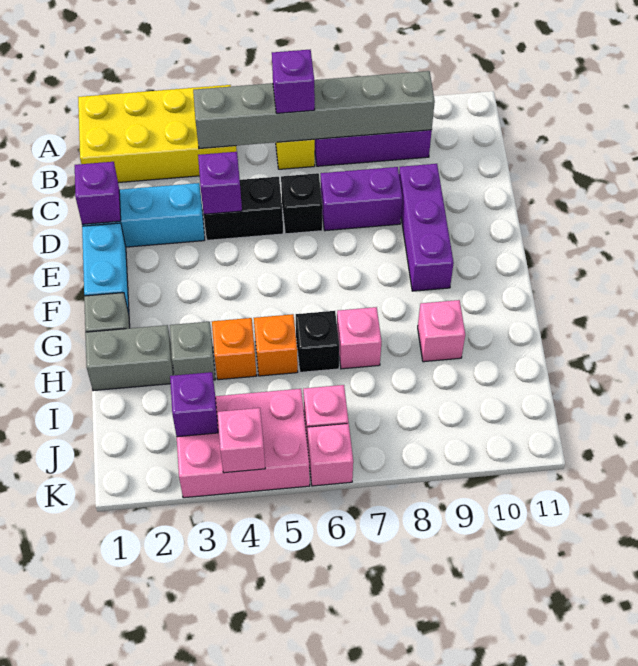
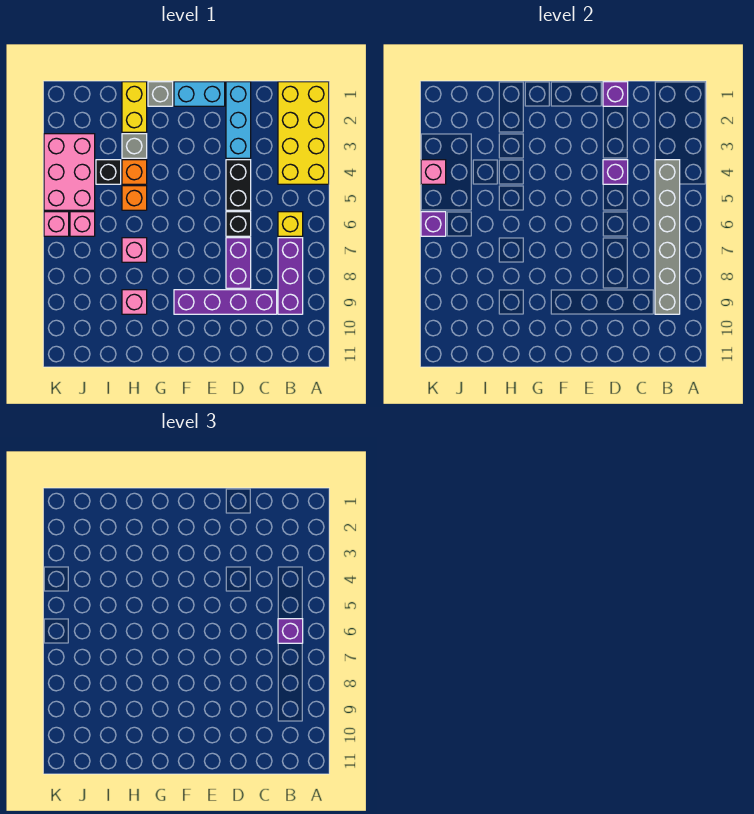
purple brick D9:F9 level 1 -> purple brick C9:F9 level 1
grey brick H1:H2 level 1 -> yellow brick H1:H2 level 1
black brick H6 level 1 -> black brick I4 level 1
purple brick J3 level 2 -> purple brick K6 level 2

